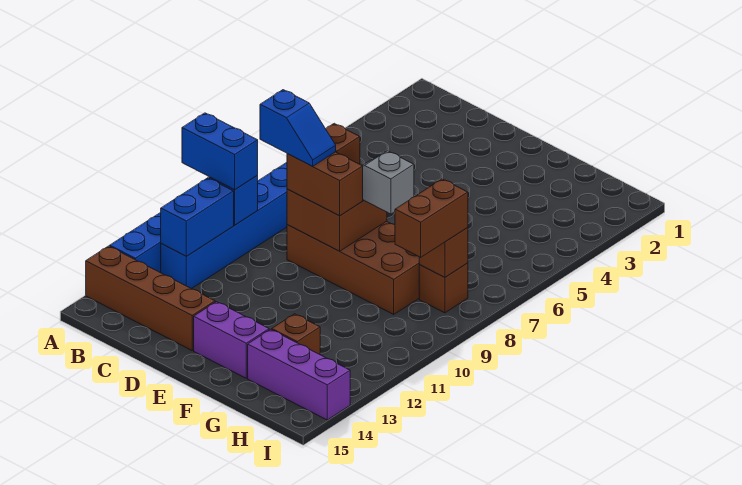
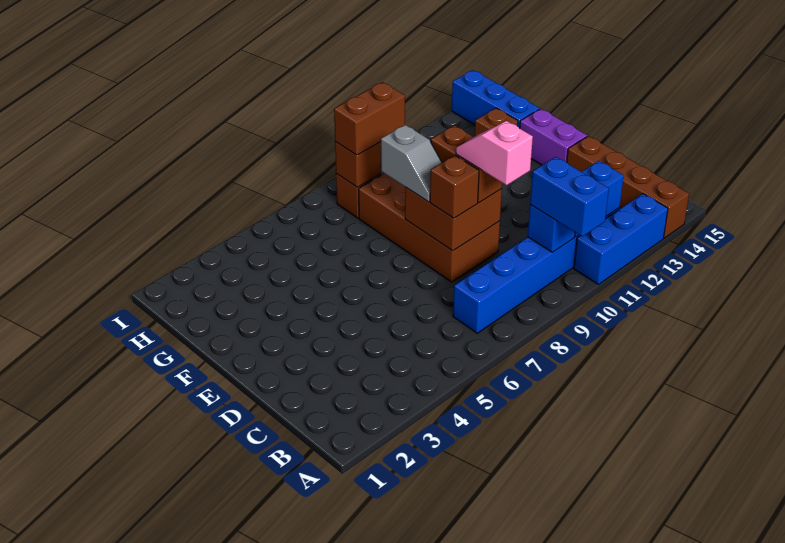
blue slope C9:D9 level 4 top C -> pink slope C9:D9 level 4 top C
purple brick G14:I14 level 1 -> blue brick G14:I14 level 1

